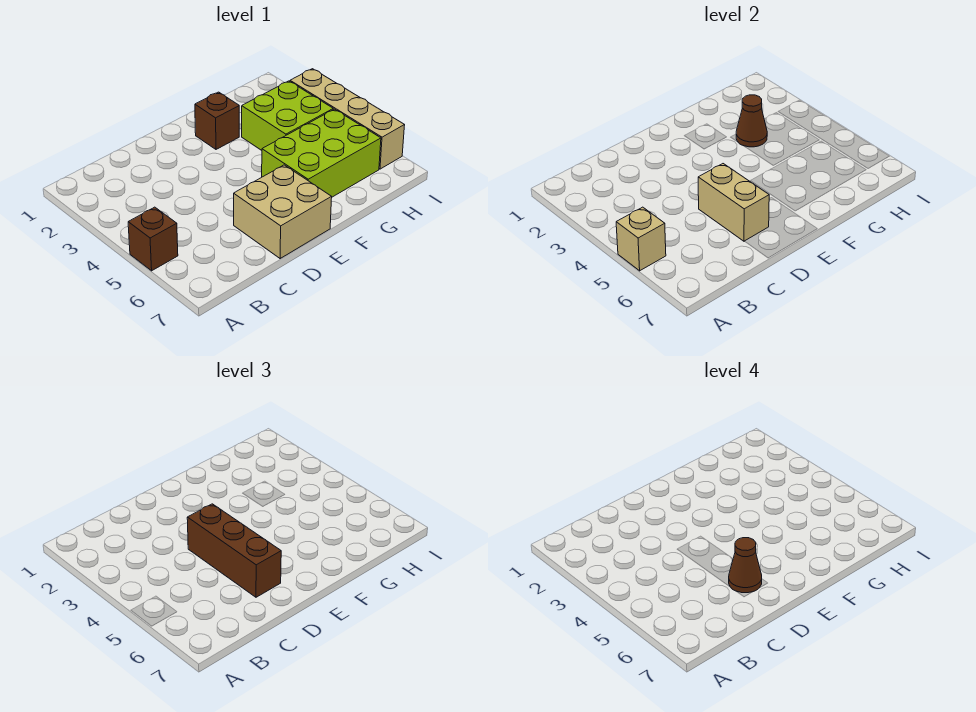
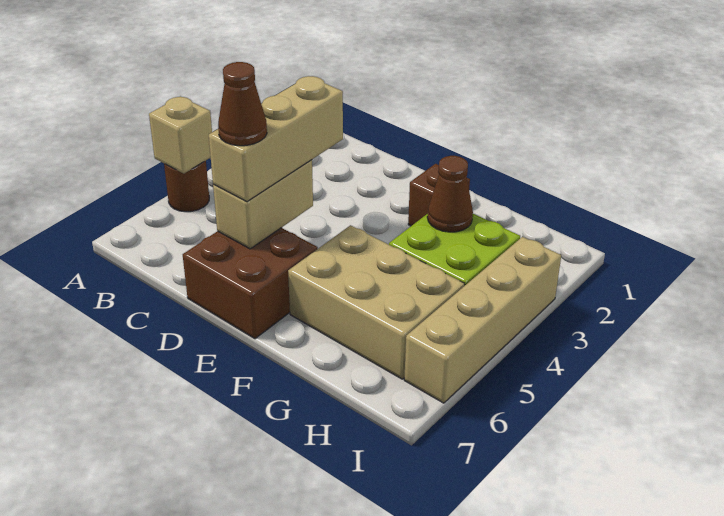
brown brick A5 level 1 -> brown round brick A5 level 1
brown brick D4:D6 level 3 -> tan brick D4:D6 level 3
tan brick D6:E7 level 1 -> brown brick D6:E7 level 1
lime brick F5:H6 level 1 -> tan brick F5:H6 level 1

